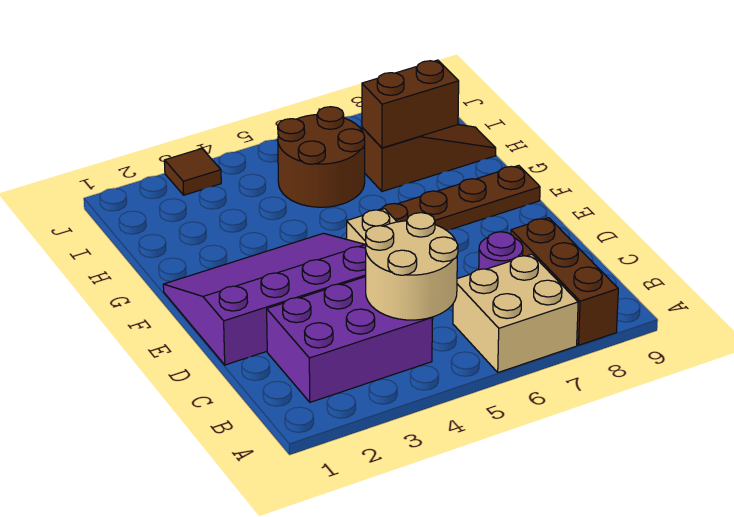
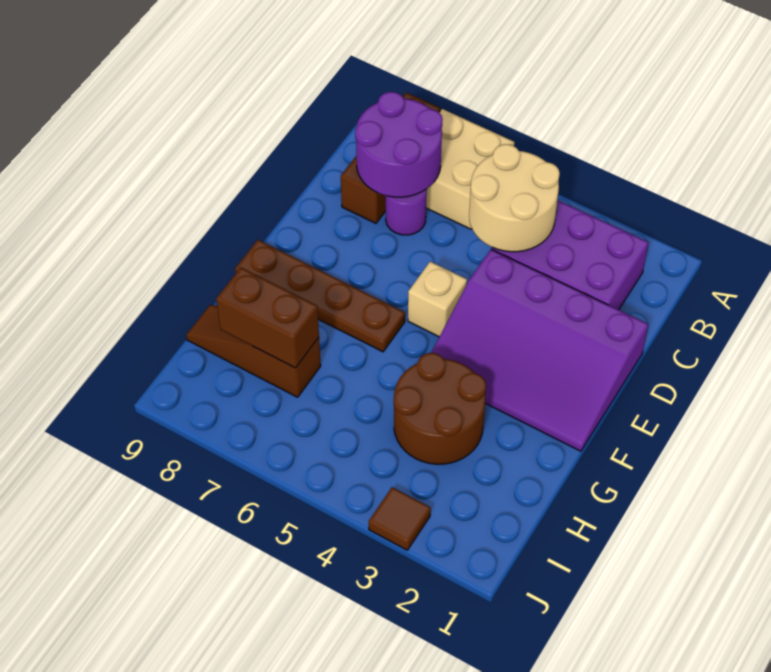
none -> purple round brick B7:C8 level 2
brown round brick H5:I6 level 1 -> brown round brick G3:H4 level 1

